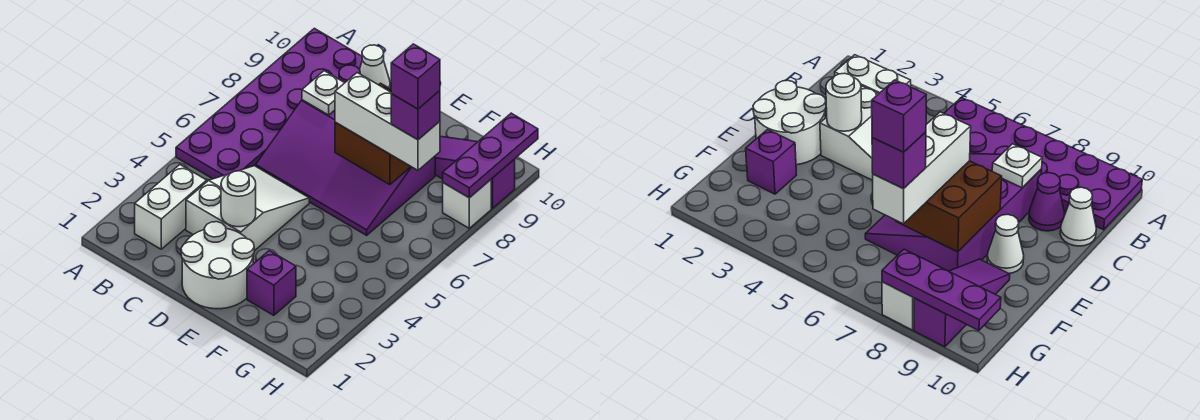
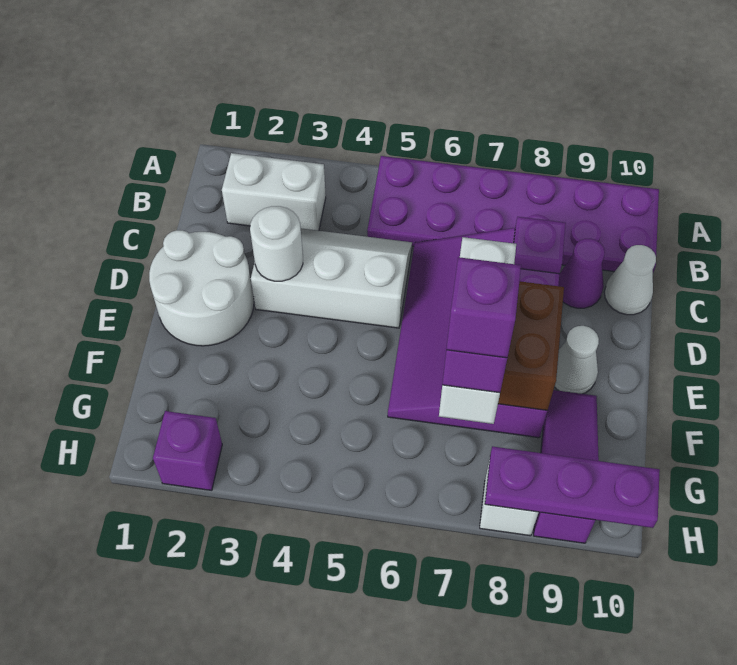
white slope C3:D5 level 1 top 3 -> white slope C3:D5 level 1 top D
white plate C8 level 2 -> purple plate C8 level 2
purple brick F2 level 1 -> purple brick H2 level 1

